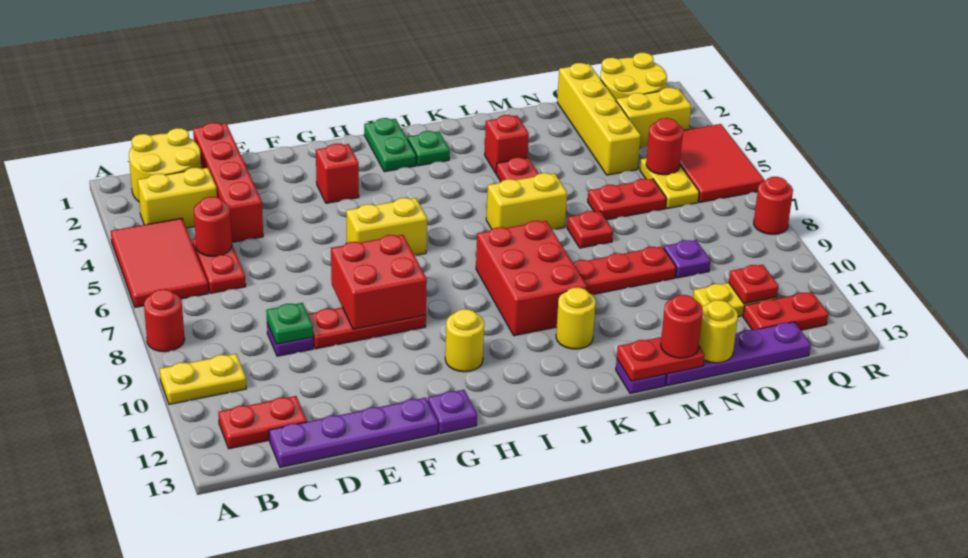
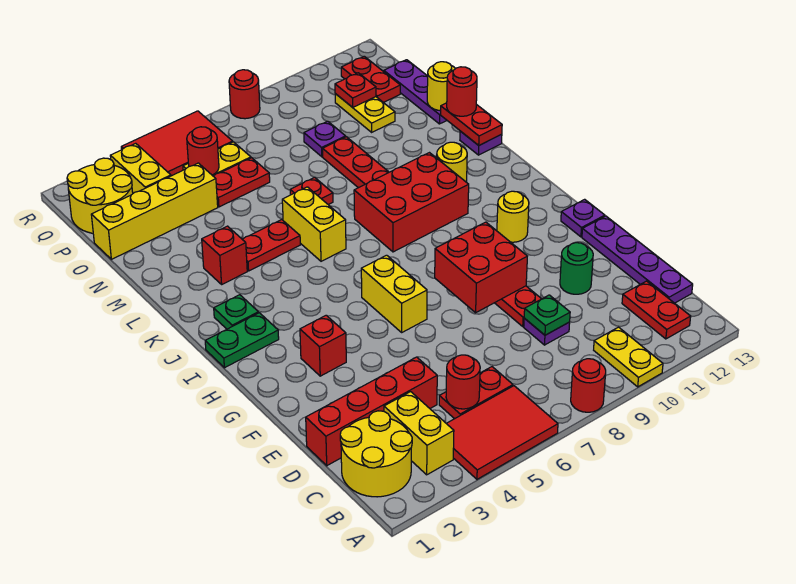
none -> green round brick E11 level 1
purple plate M13:P13 level 1 -> purple plate N13:P13 level 1
red plate N6:O6 level 1 -> red plate O5:O6 level 1

